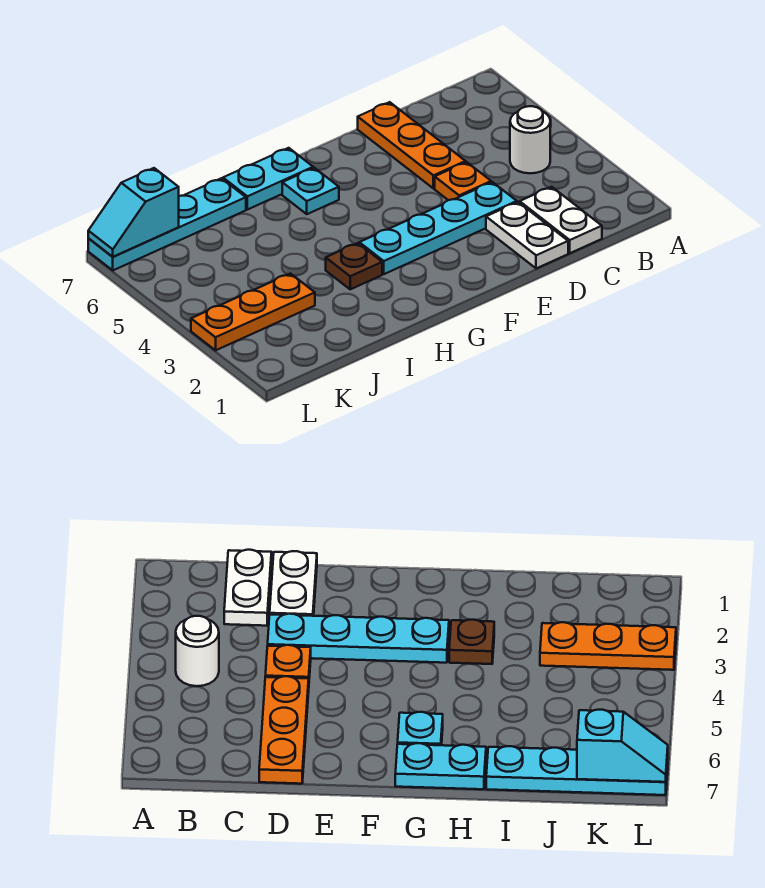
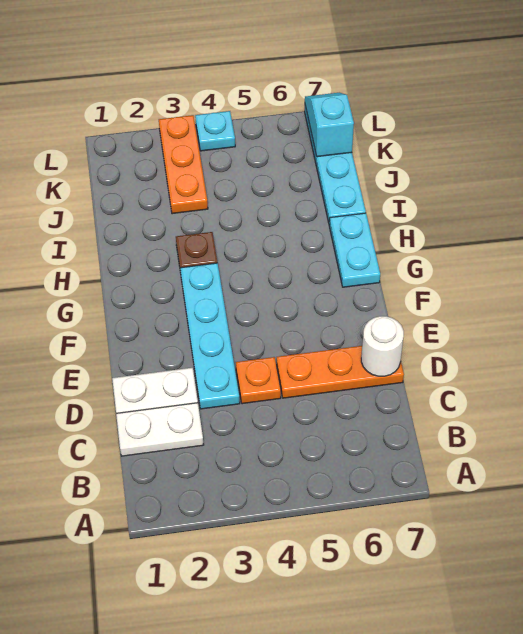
white round brick B4 level 1 -> white round brick D7 level 2
cyan plate G6 level 1 -> cyan plate L4 level 1

